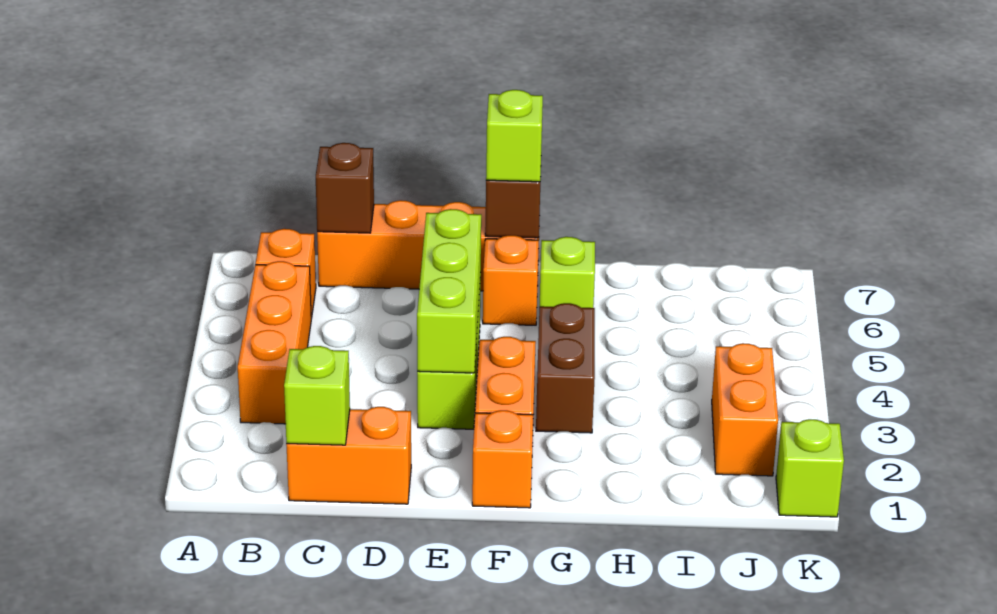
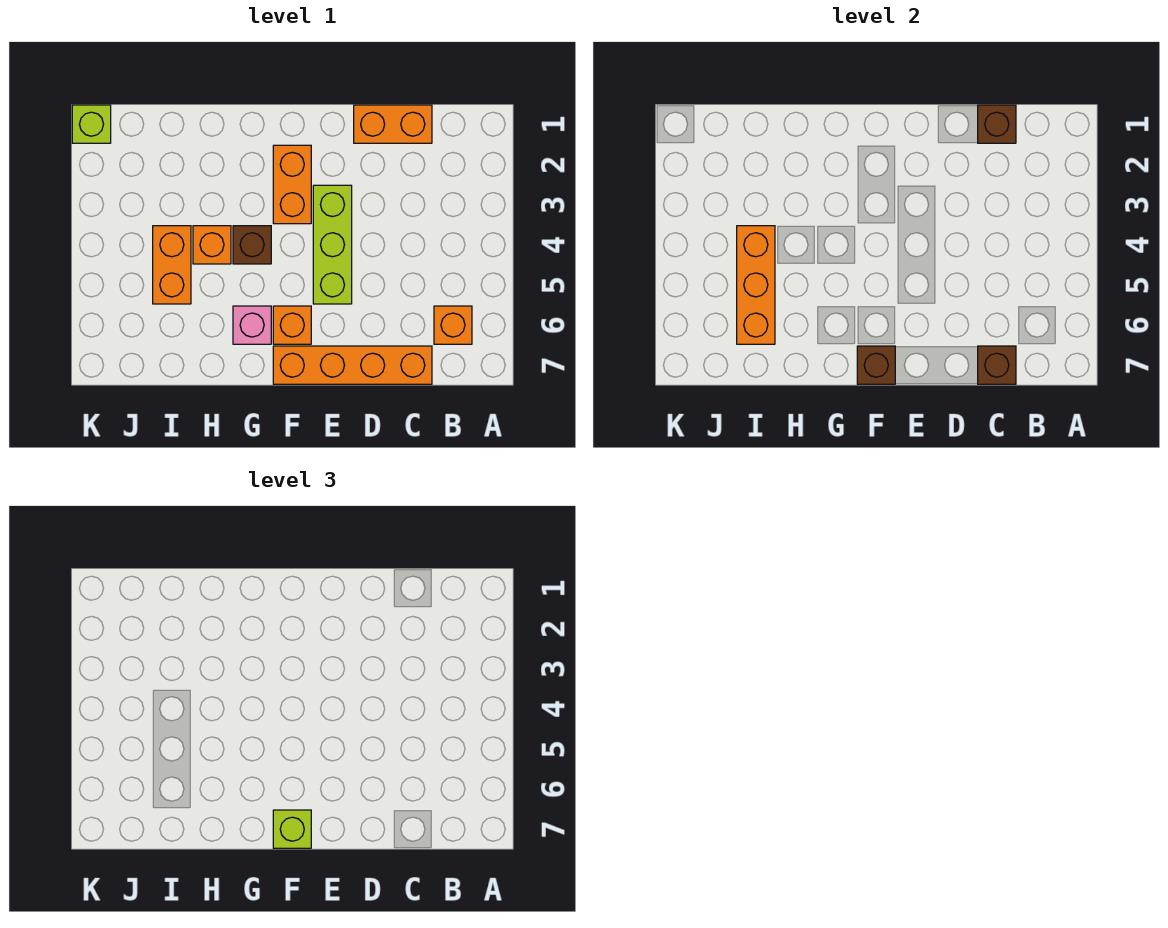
orange brick B3:B5 level 1 -> orange brick I4:I6 level 2
lime brick C1 level 2 -> brown brick C1 level 2
lime brick E3:E5 level 2 -> none
orange brick F1 level 1 -> orange brick H4 level 1
brown brick G3:G4 level 1 -> brown brick G4 level 1
lime brick G6 level 1 -> pink brick G6 level 1
orange brick J2:J3 level 1 -> orange brick I4:I5 level 1

